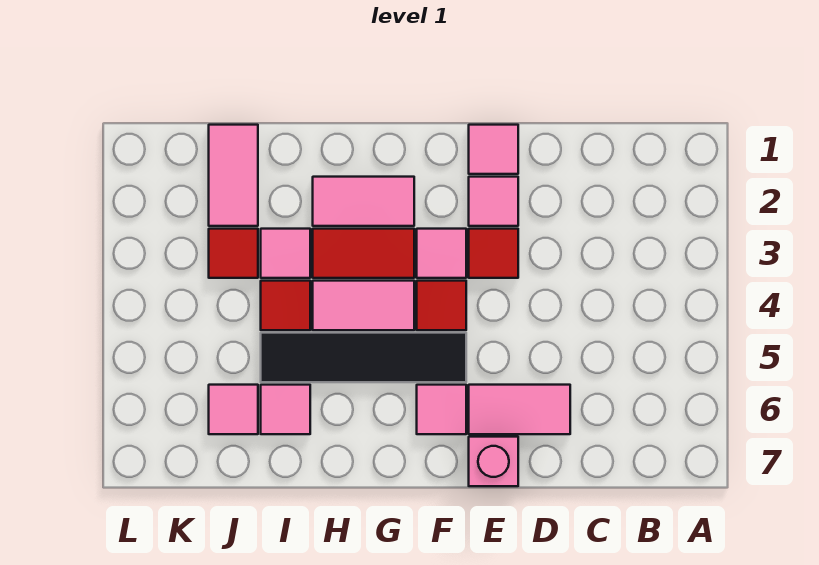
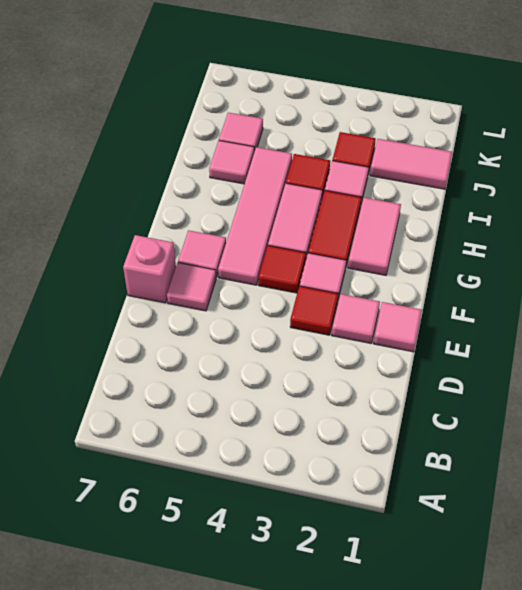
pink tile D6:E6 level 1 -> pink tile E6 level 1
black tile F5:I5 level 1 -> pink tile F5:I5 level 1

